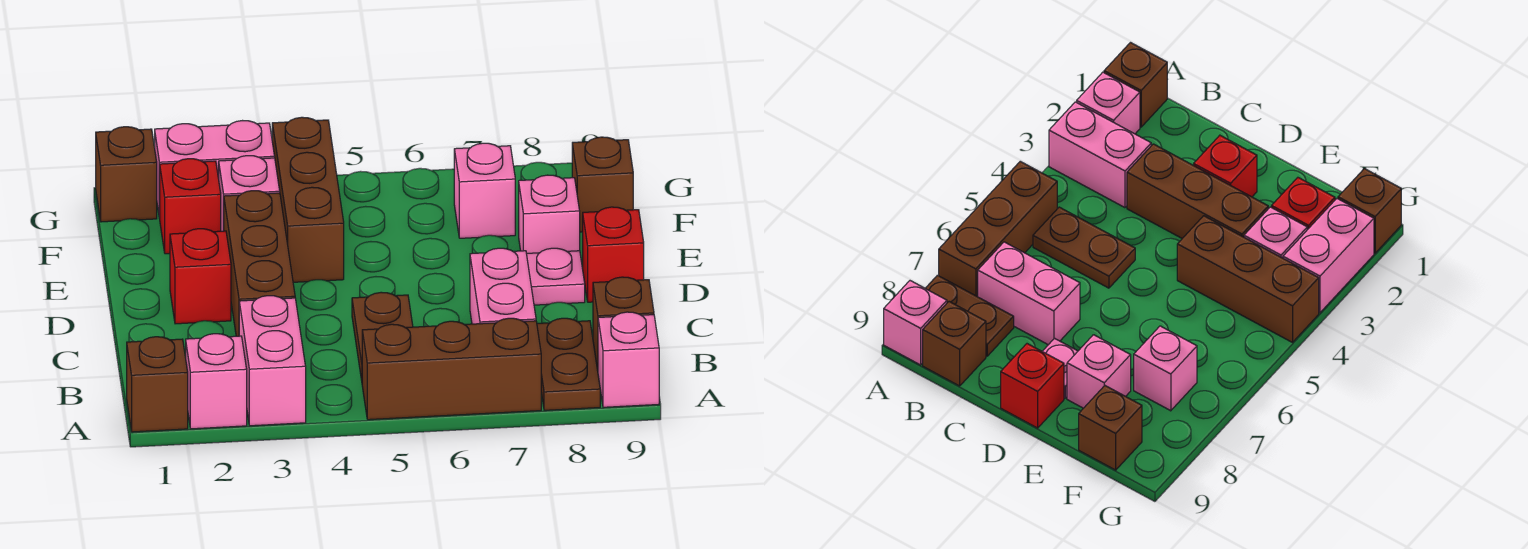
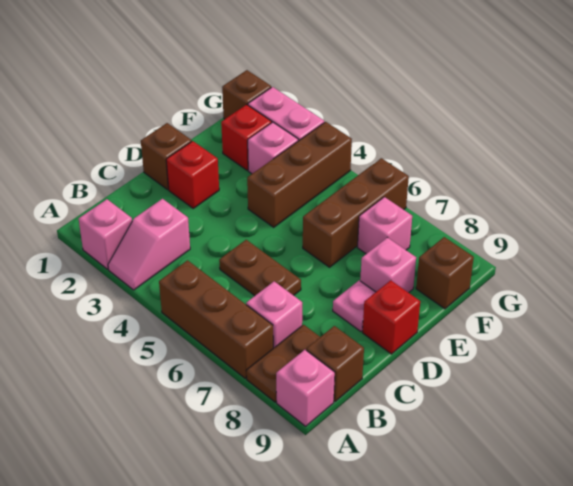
brown brick A1 level 1 -> brown brick D1 level 1
pink brick A3:B3 level 1 -> pink slope A3:B3 level 1 top B
brown plate B5:C5 level 1 -> brown plate C5:C6 level 1
pink brick B7:C7 level 1 -> pink brick B7 level 1
brown brick C3:E3 level 1 -> brown brick E6:G6 level 1

